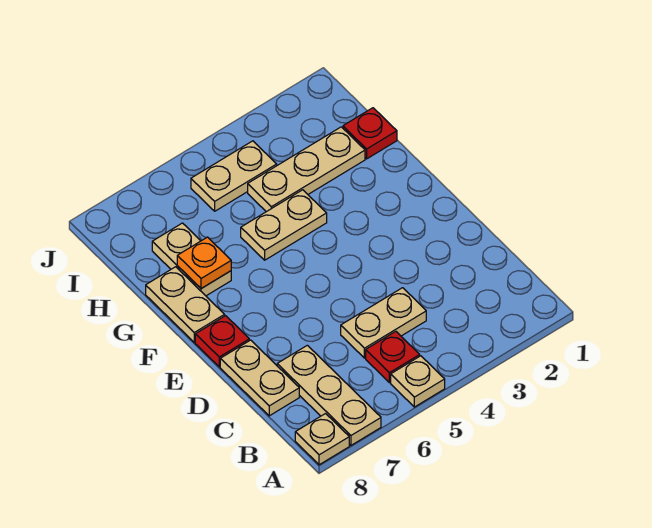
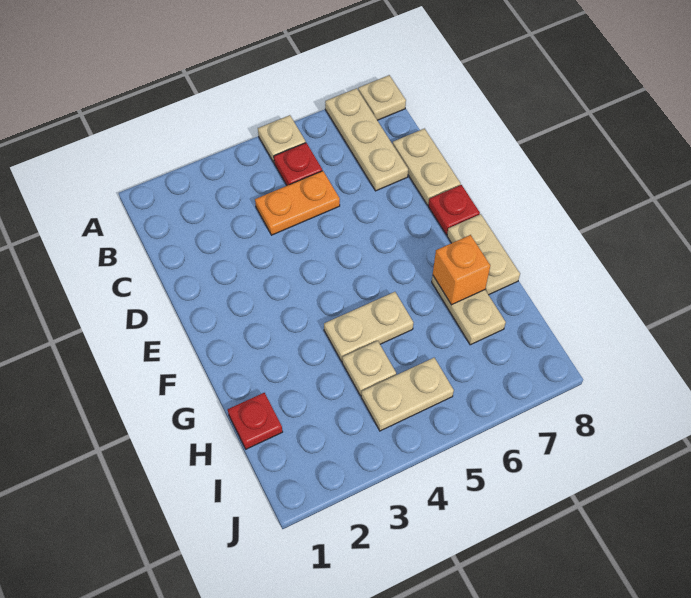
tan plate C4:C5 level 1 -> orange plate C4:C5 level 1
orange plate G7 level 2 -> orange brick G7 level 2
tan plate H2:H4 level 1 -> tan plate H4 level 1

